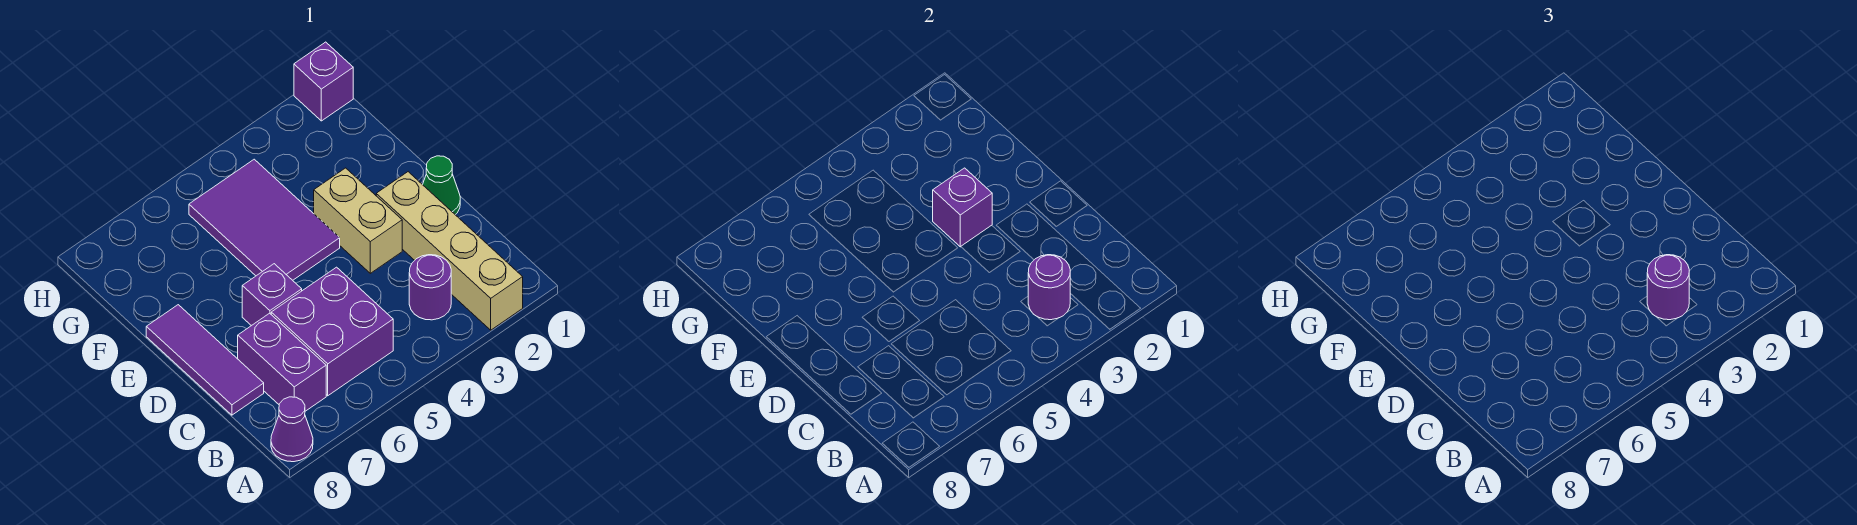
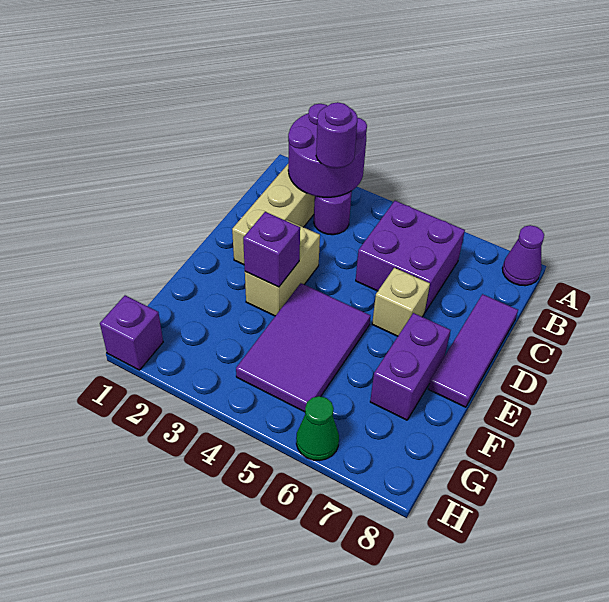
purple round brick B3 level 2 -> purple round brick A2:B3 level 2
purple brick B7:C7 level 1 -> purple brick E7:F7 level 1
green cone D1 level 1 -> green cone H6 level 1
purple brick D6 level 1 -> tan brick D6 level 1

